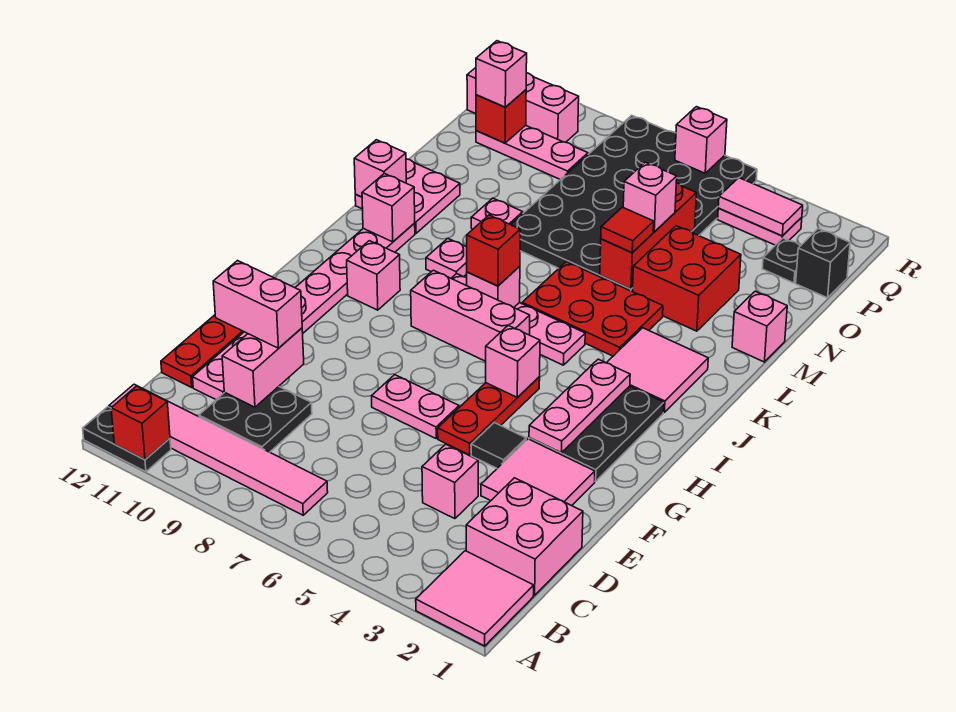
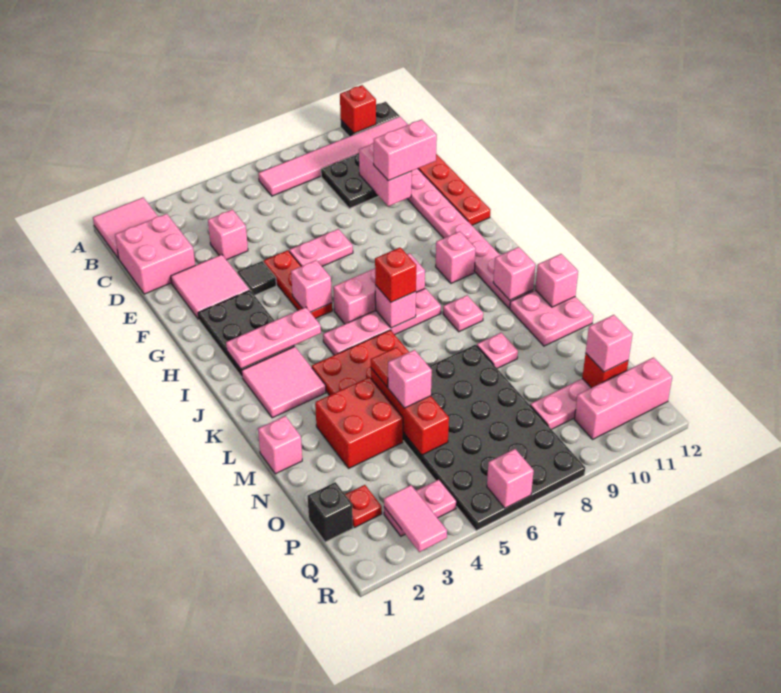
pink plate G3:I3 level 2 -> pink plate I2:I4 level 2
black plate P2 level 1 -> red plate P2 level 1
pink tile Q3:Q4 level 2 -> pink tile Q3:R3 level 2

